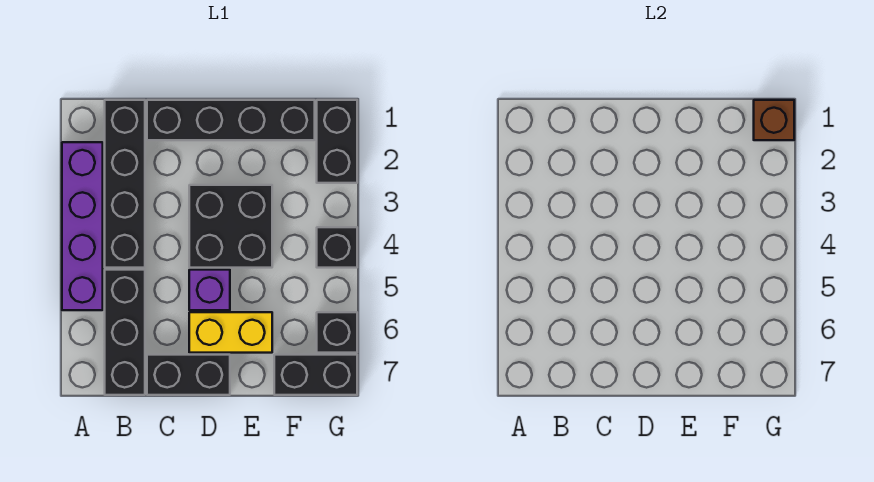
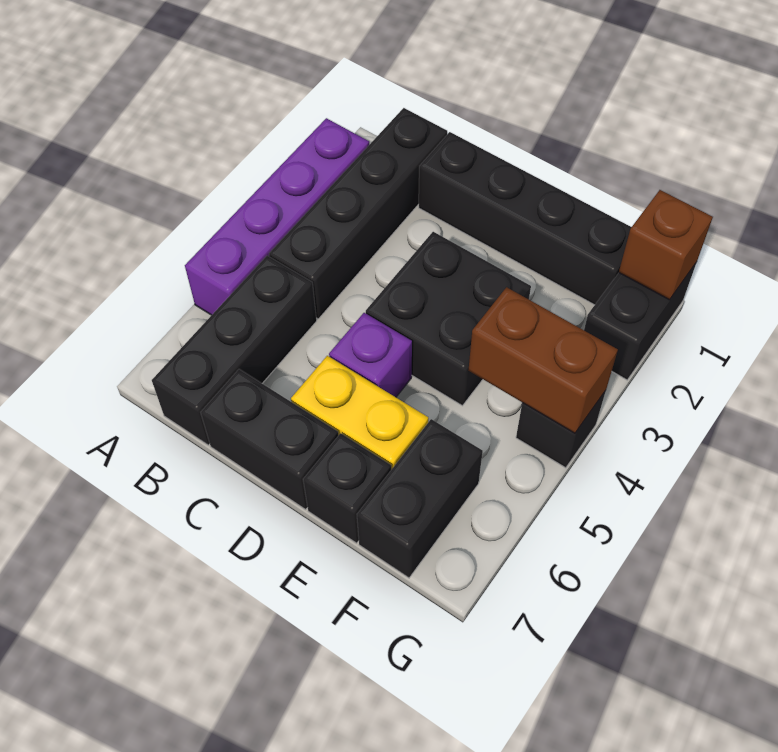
none -> brown brick F4:G4 level 2
black brick F7:G7 level 1 -> black brick F6:F7 level 1
black brick G6 level 1 -> black brick E7 level 1

